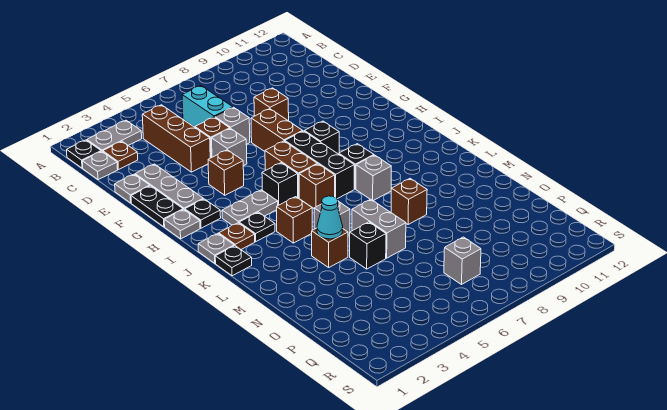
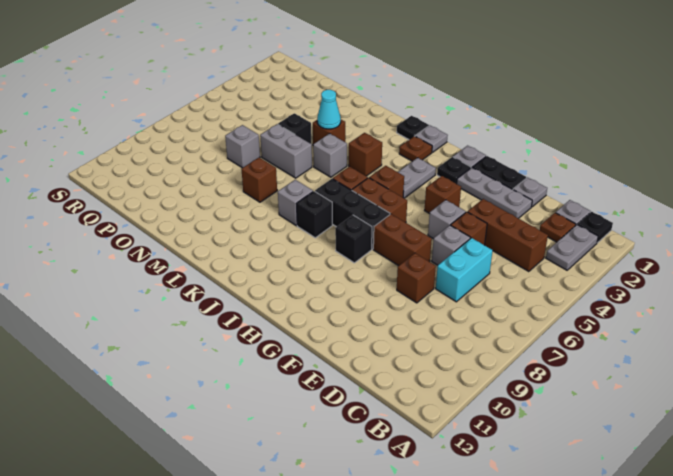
cyan brick C6:D6 level 1 -> cyan brick D6:D7 level 1
black brick I5 level 1 -> brown brick I5 level 1
black plate J3 level 1 -> none
grey brick Q7 level 1 -> grey brick O7 level 1

